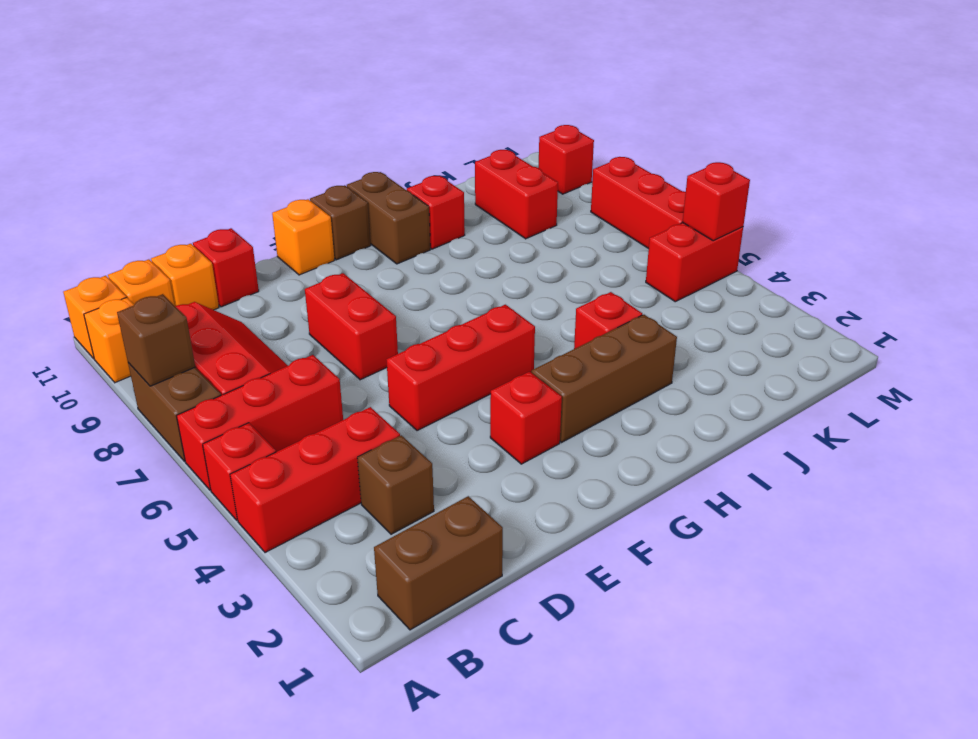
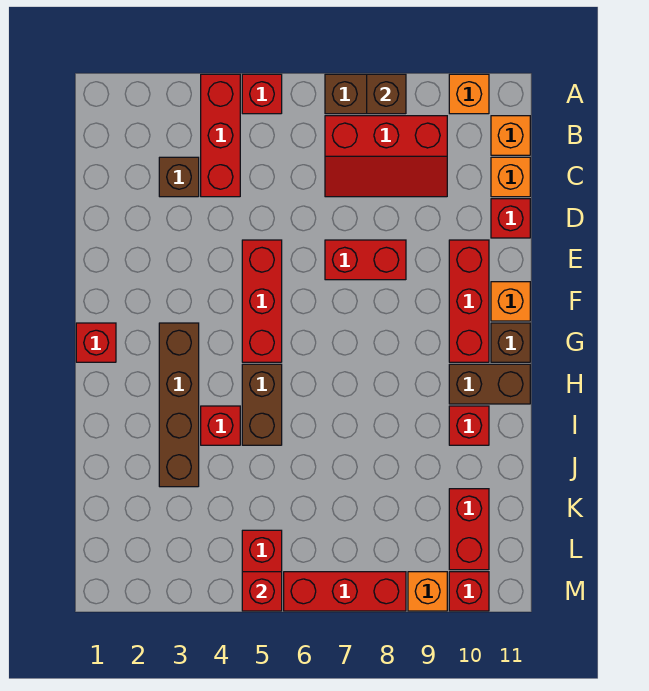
red brick A6:C6 level 1 -> red brick E10:G10 level 1
orange brick A11 level 1 -> orange brick M9 level 1
brown brick B1:C1 level 1 -> brown brick H5:I5 level 1
red brick F3 level 1 -> red brick G1 level 1
brown brick G3:I3 level 1 -> brown brick G3:J3 level 1
red brick K9:K10 level 1 -> red brick K10:L10 level 1

